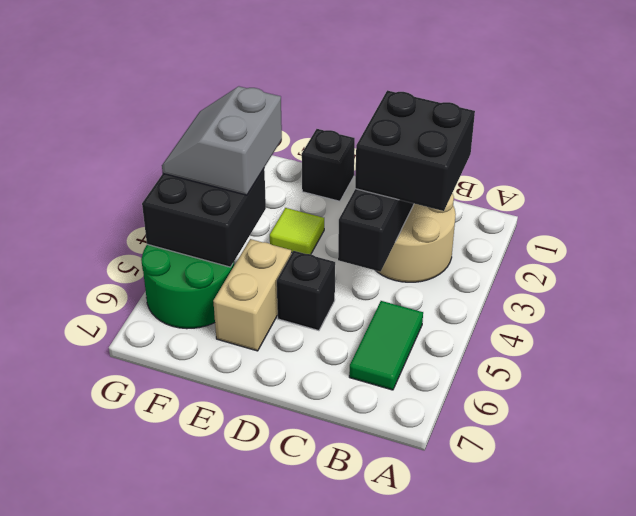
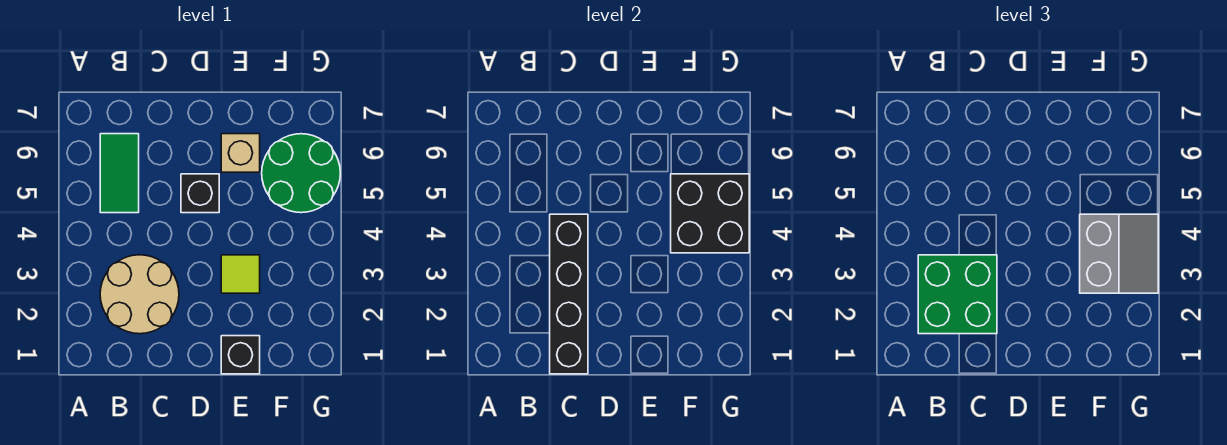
black brick B2:C3 level 3 -> green brick B2:C3 level 3
tan brick E5:E6 level 1 -> tan brick E6 level 1

